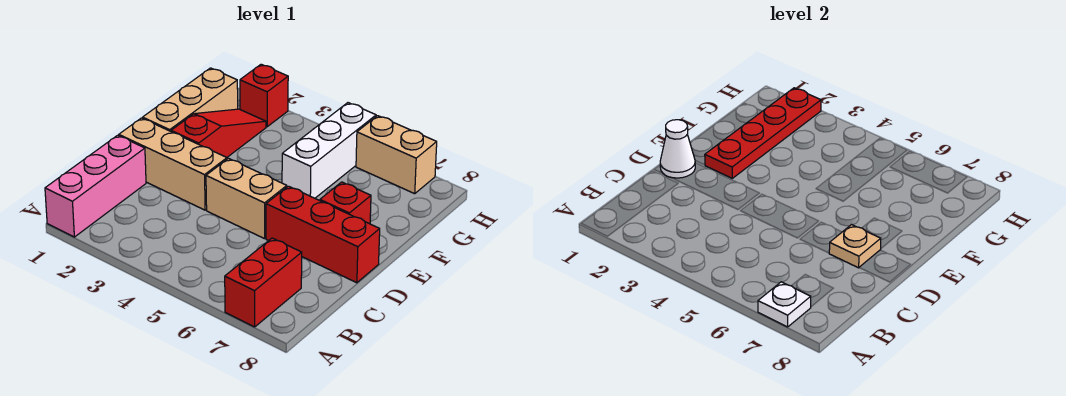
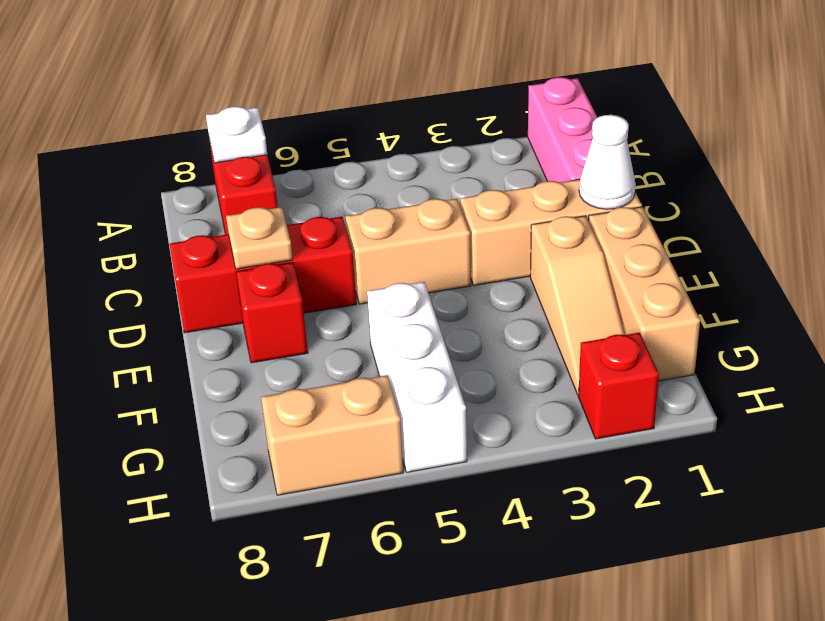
red slope E2:G2 level 1 top E -> tan slope E2:G2 level 1 top E
red plate E2:H2 level 2 -> none

